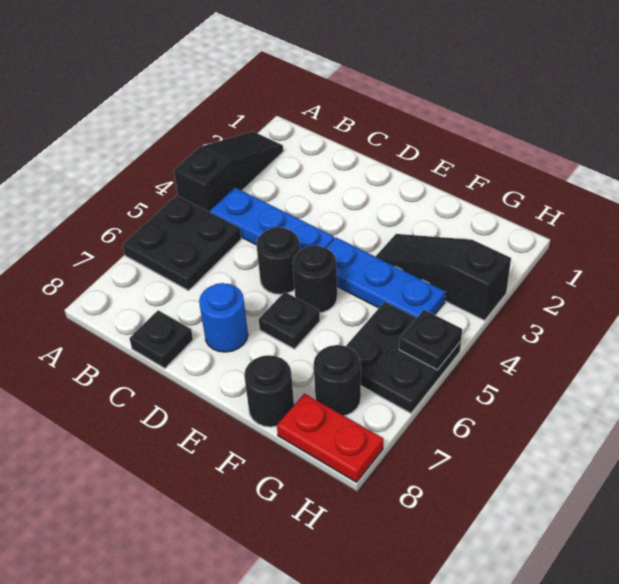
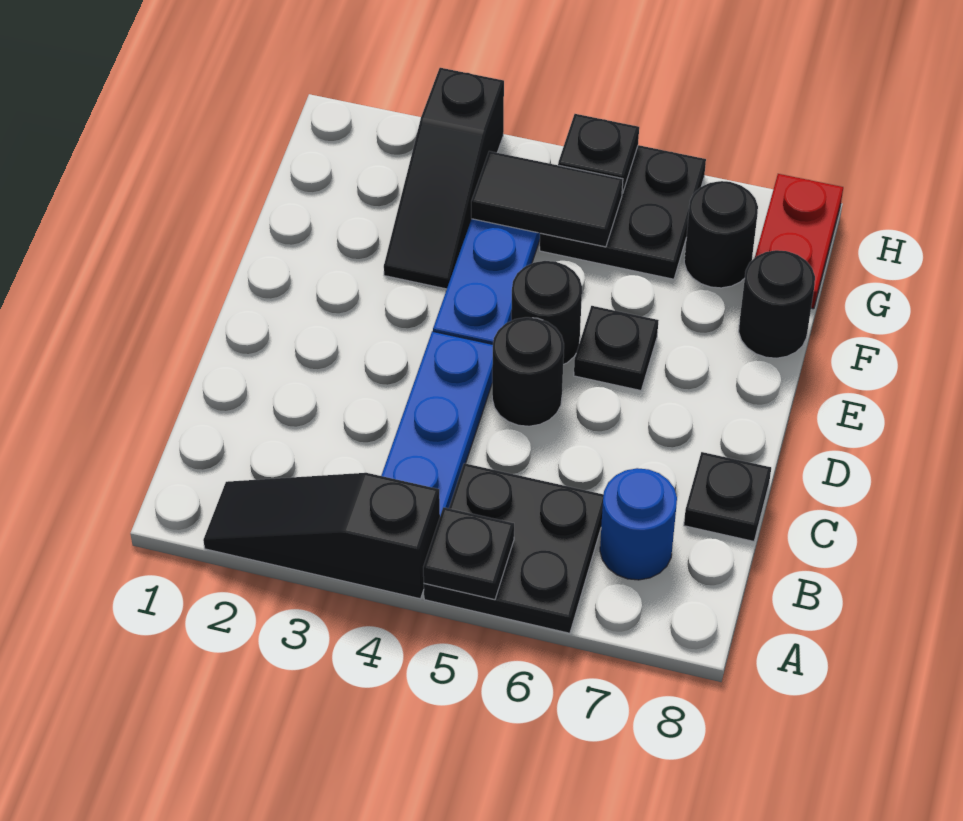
none -> black plate A5 level 2
blue round brick D7 level 1 -> blue round brick B7 level 1
none -> black tile G4:G5 level 2

